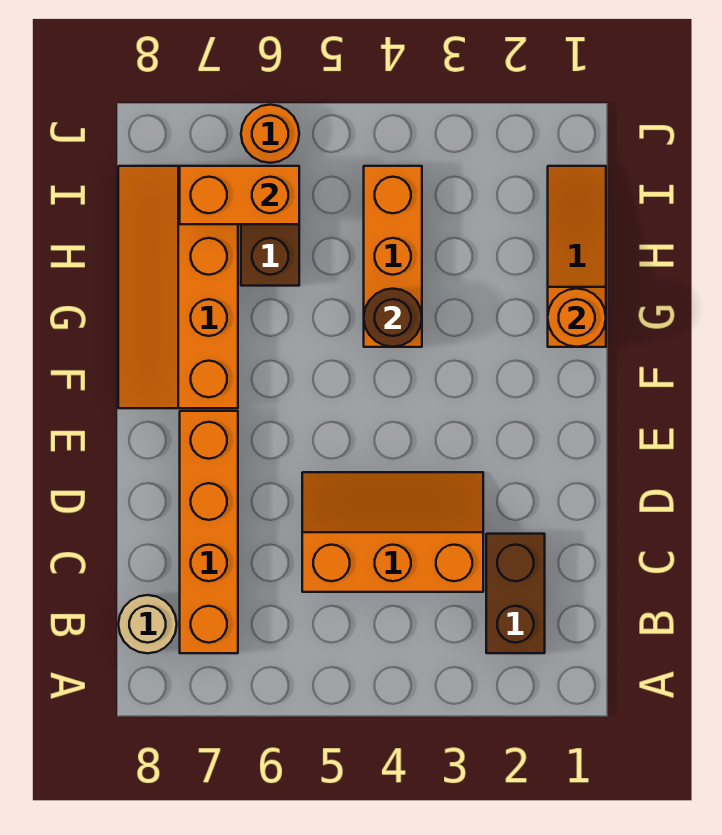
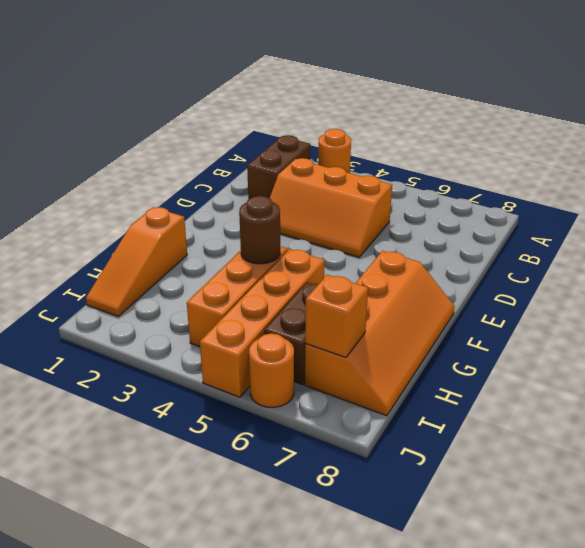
orange brick B7:E7 level 1 -> orange brick G5:J5 level 1
tan round brick B8 level 1 -> none
orange round brick G1 level 2 -> orange round brick A3 level 1
orange brick I6:I7 level 2 -> orange brick I7 level 2

